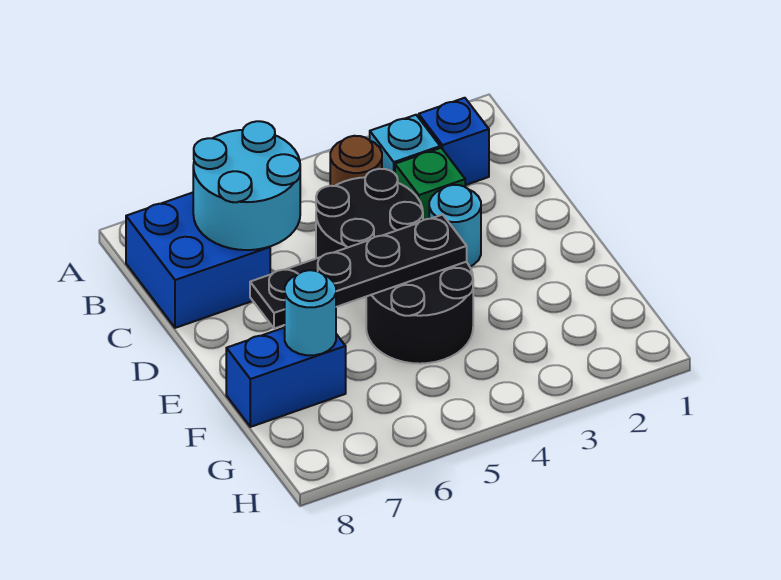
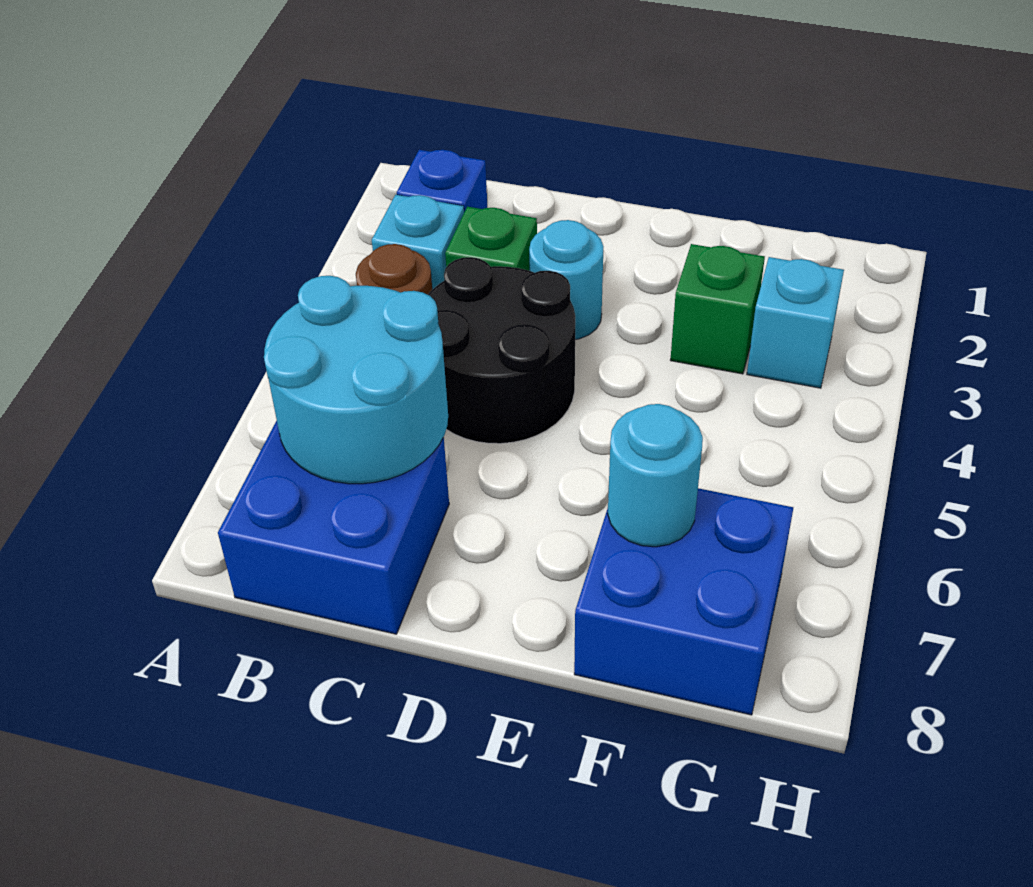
black round brick E4:F5 level 1 -> none
black plate E4:E7 level 2 -> none
none -> green brick F3 level 1
blue brick F7:F8 level 1 -> blue brick F7:G8 level 1
none -> cyan brick G3 level 1

